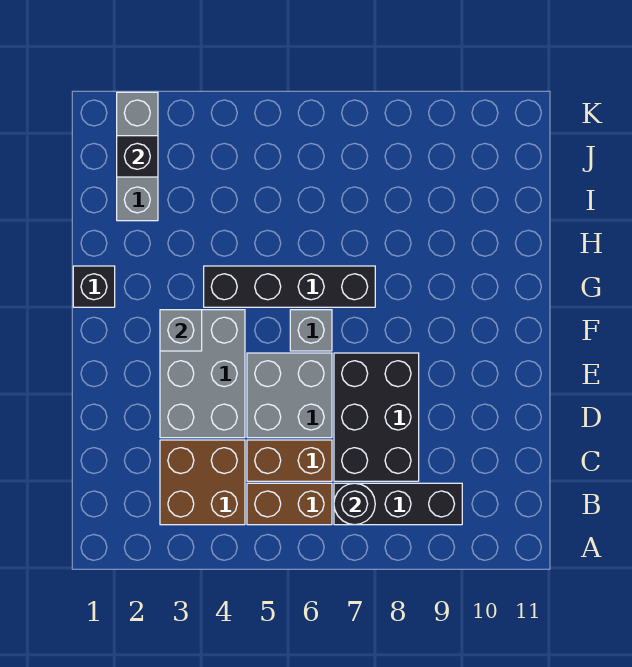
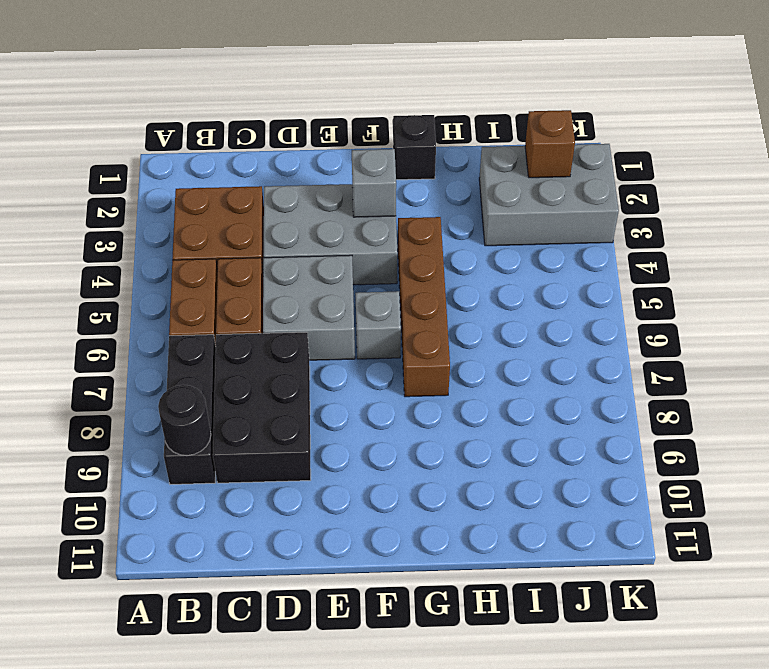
black round brick B7 level 2 -> black round brick B9 level 2
black brick C7:E8 level 1 -> black brick C7:D9 level 1
black brick G4:G7 level 1 -> brown brick G4:G7 level 1
grey brick I2:K2 level 1 -> grey brick I2:K3 level 1
black brick J2 level 2 -> brown brick J2 level 2

